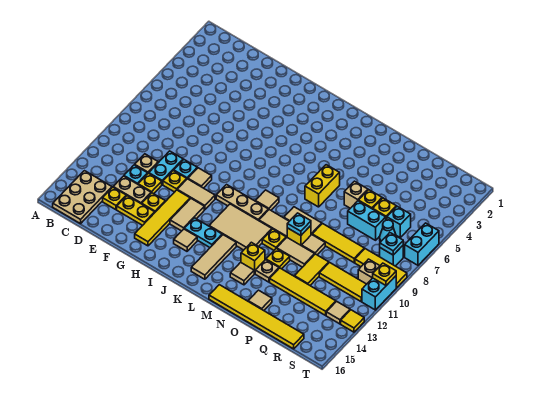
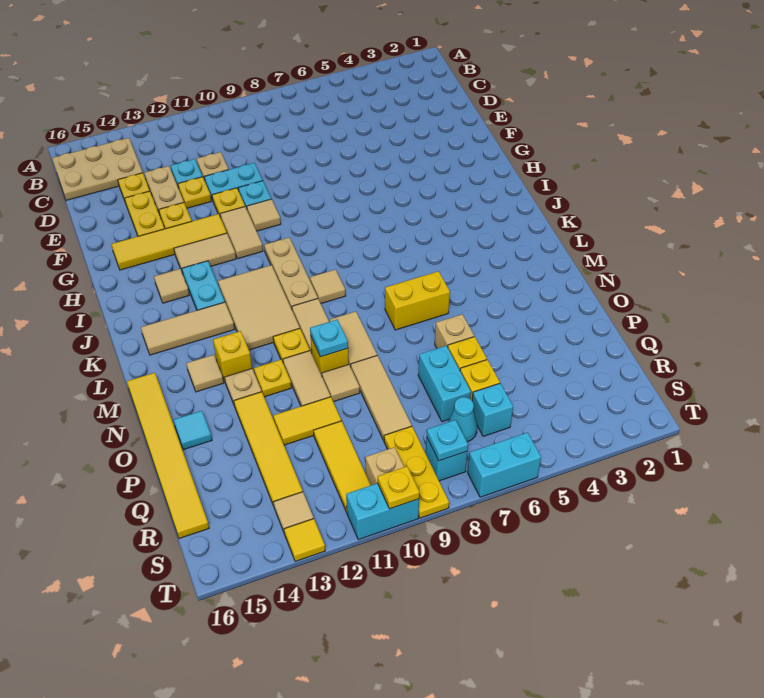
yellow tile O9:Q9 level 1 -> tan tile O9:Q9 level 1
tan tile O15 level 1 -> cyan tile O15 level 1
yellow tile R9:T9 level 1 -> yellow plate R9:T9 level 1

